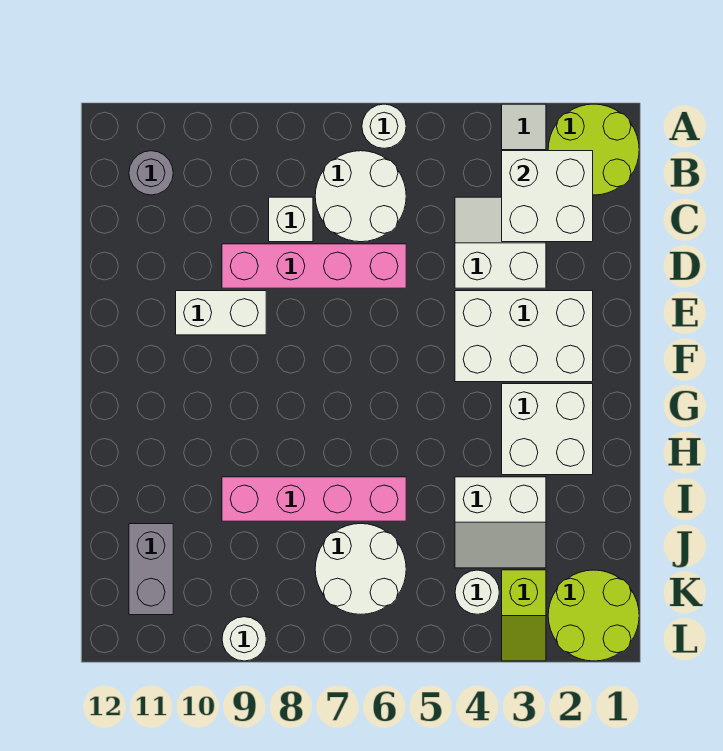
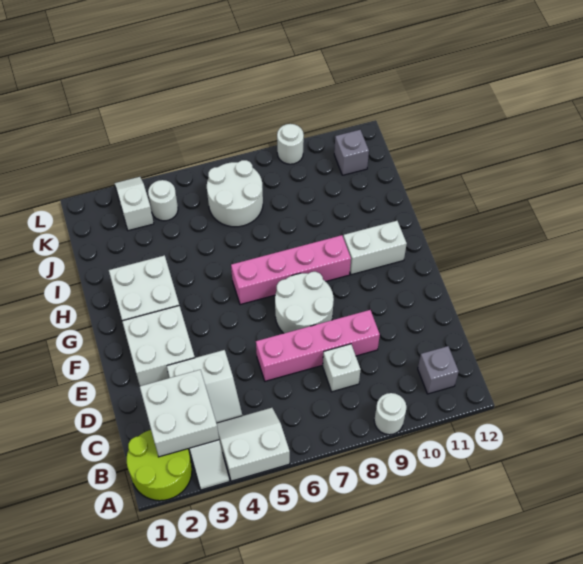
white round brick A6 level 1 -> white round brick A9 level 1
white round brick B6:C7 level 1 -> white round brick E7:F8 level 1
grey round brick B11 level 1 -> grey brick B11 level 1
white brick E2:F4 level 1 -> white brick E2:F3 level 1
white brick E9:E10 level 1 -> white brick G10:G11 level 1
white slope I3:J4 level 1 top I -> white slope A4:B5 level 1 top A
pink brick I6:I9 level 1 -> pink brick G6:G9 level 1
grey brick J11:K11 level 1 -> grey brick K11 level 1
lime round brick K1:L2 level 1 -> none
lime slope K3:L3 level 1 top K -> white slope K3:L3 level 1 top K

